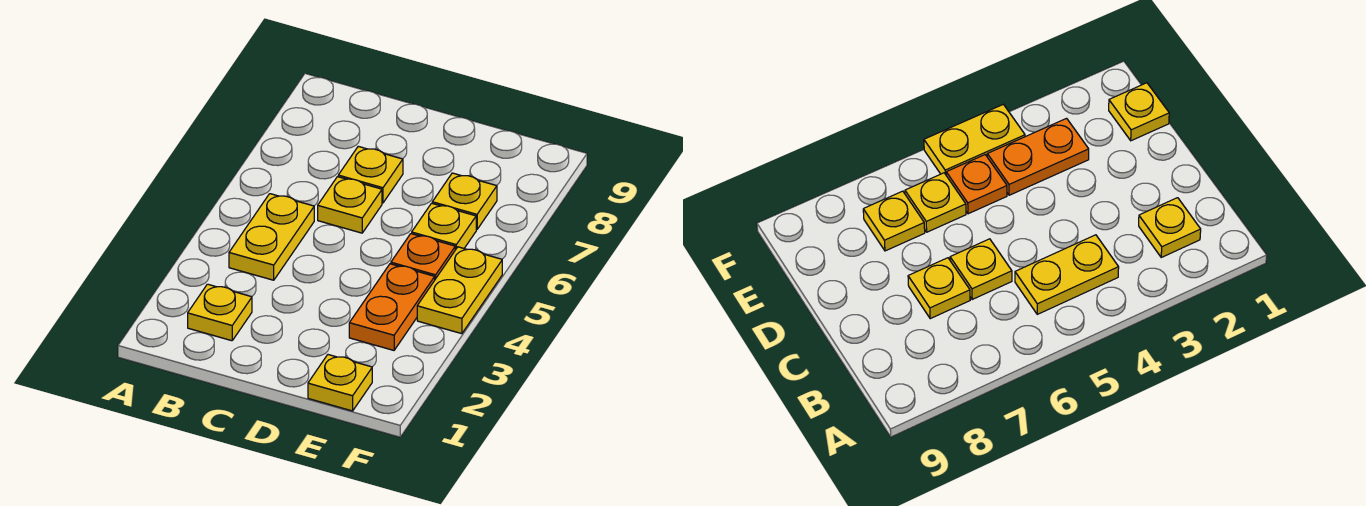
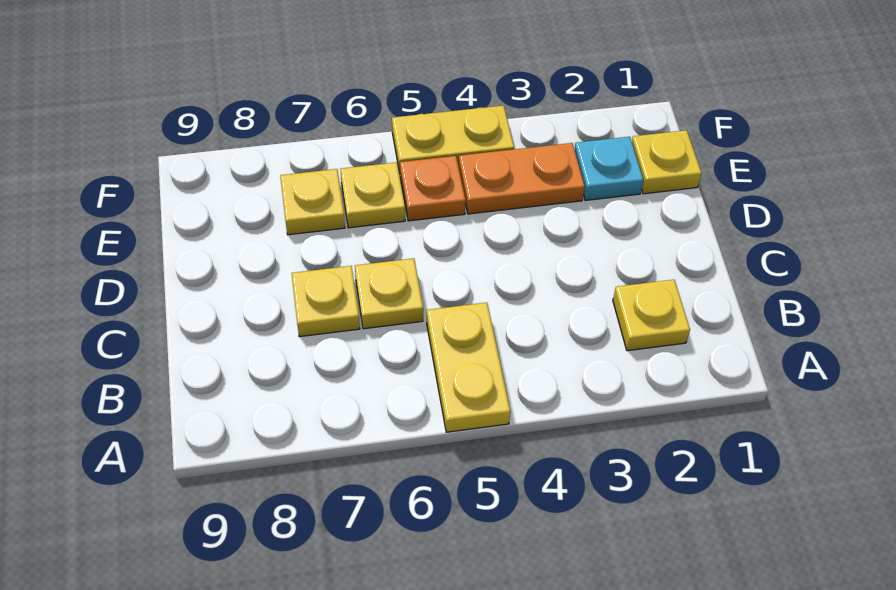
yellow plate B4:B5 level 1 -> yellow plate A5:B5 level 1
none -> cyan plate E2 level 1

